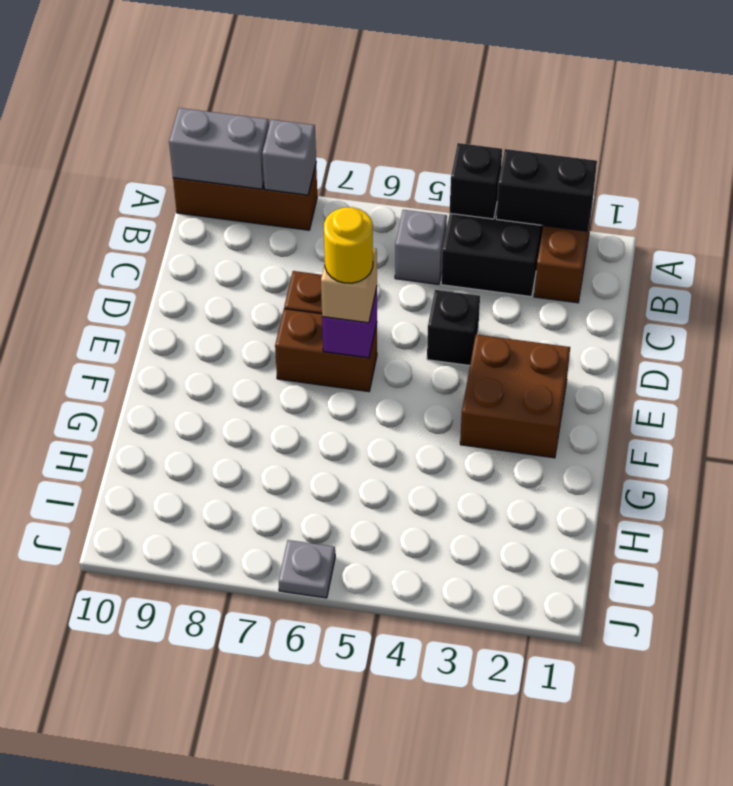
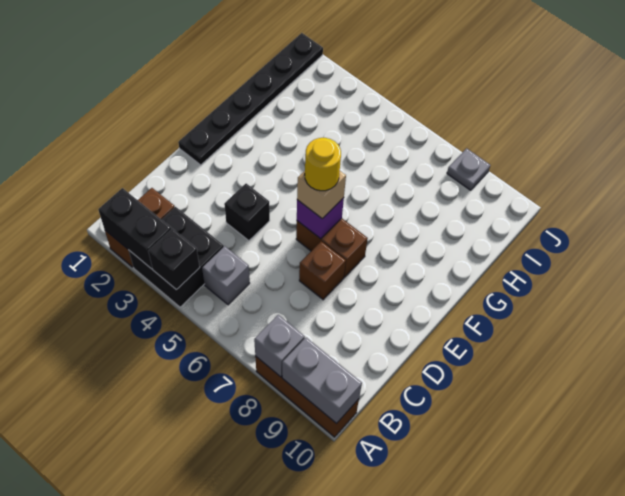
none -> black plate E1:J1 level 1
brown brick E2:F3 level 1 -> none
grey plate J6 level 1 -> grey plate J8 level 1

